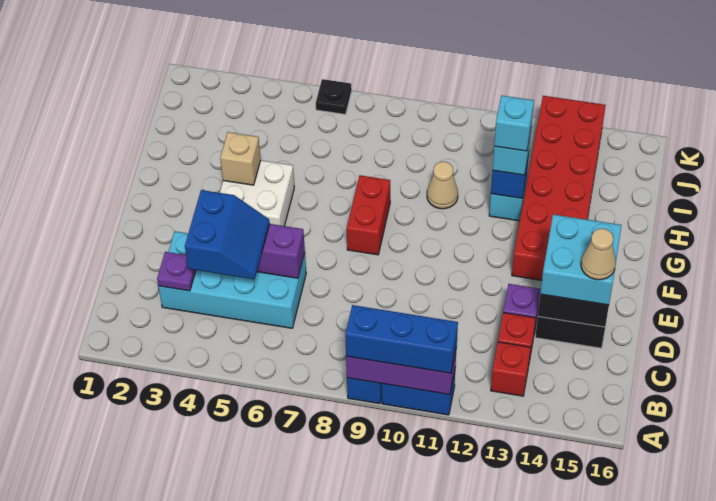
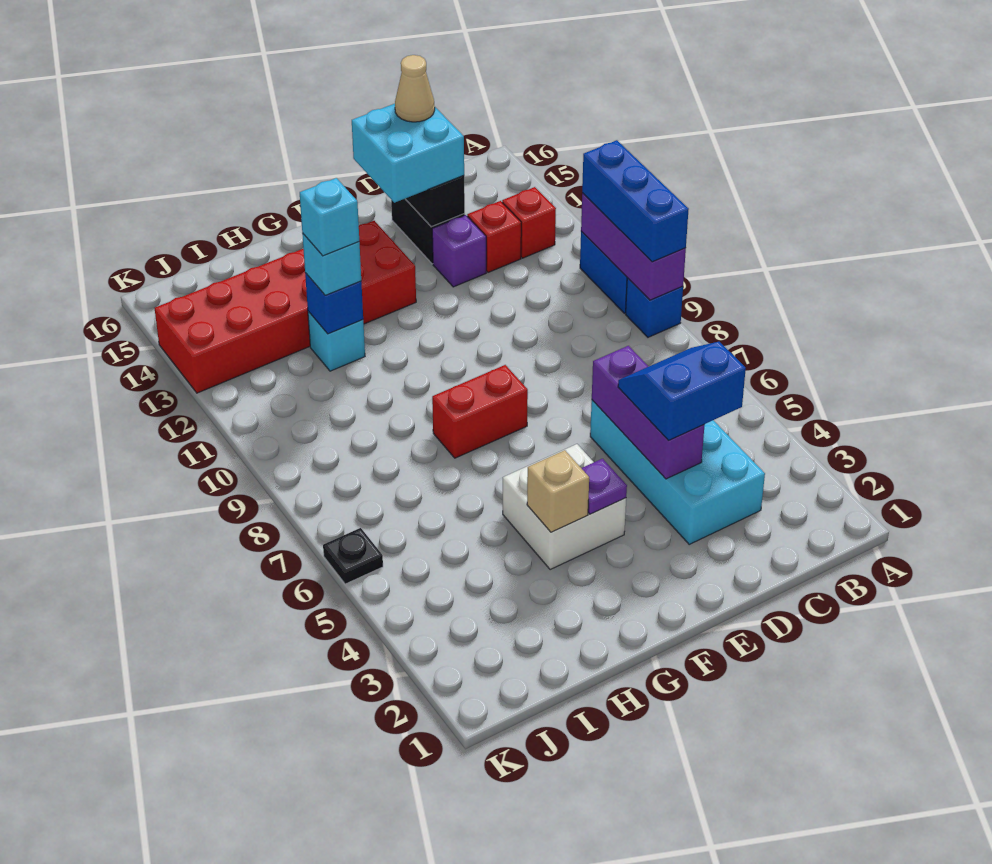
purple plate C3 level 2 -> purple plate F4 level 2
tan cone H10 level 1 -> none

